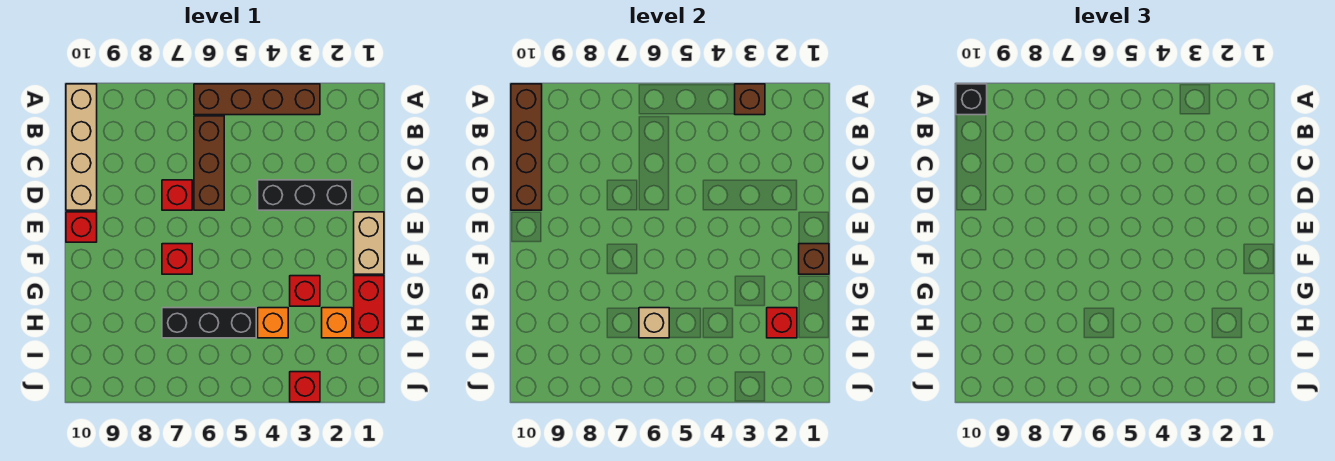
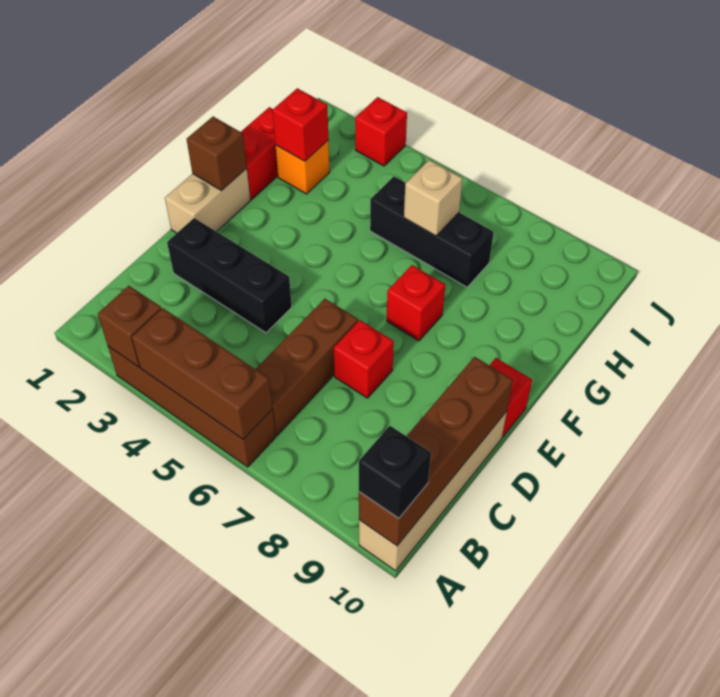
none -> brown brick A4:A6 level 2
red brick G3 level 1 -> none
orange brick H4 level 1 -> none

